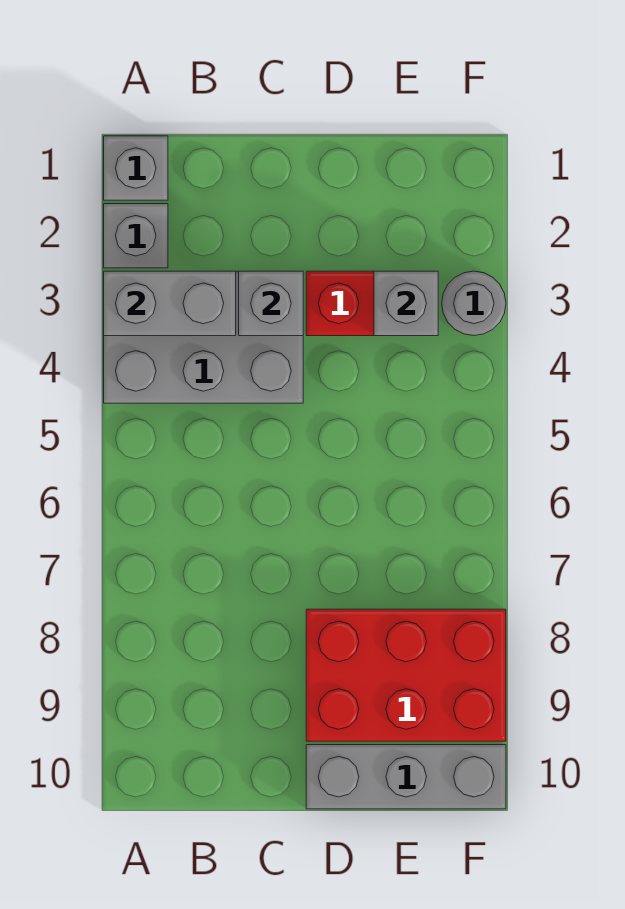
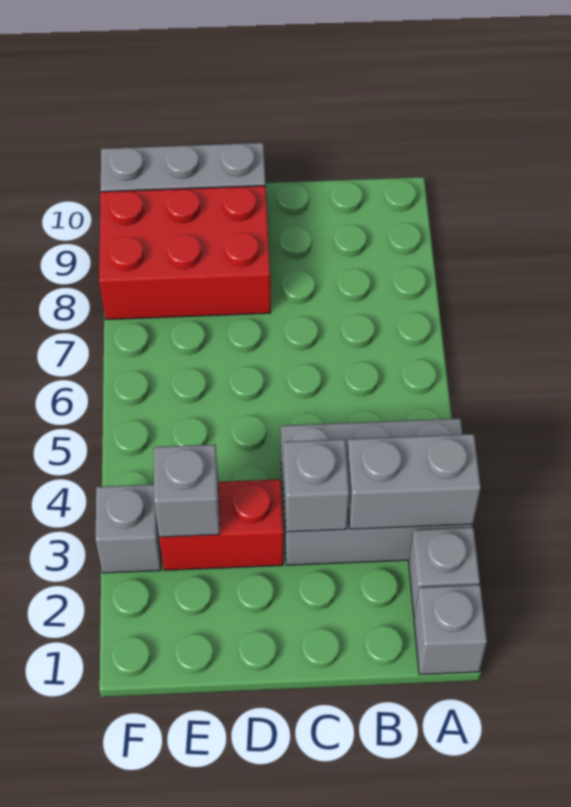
grey round brick F3 level 1 -> grey brick F3 level 1

